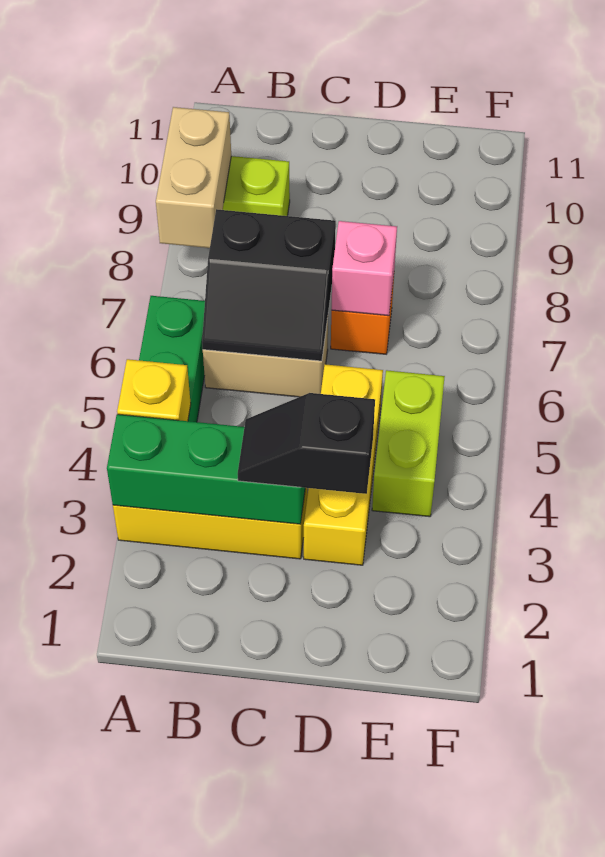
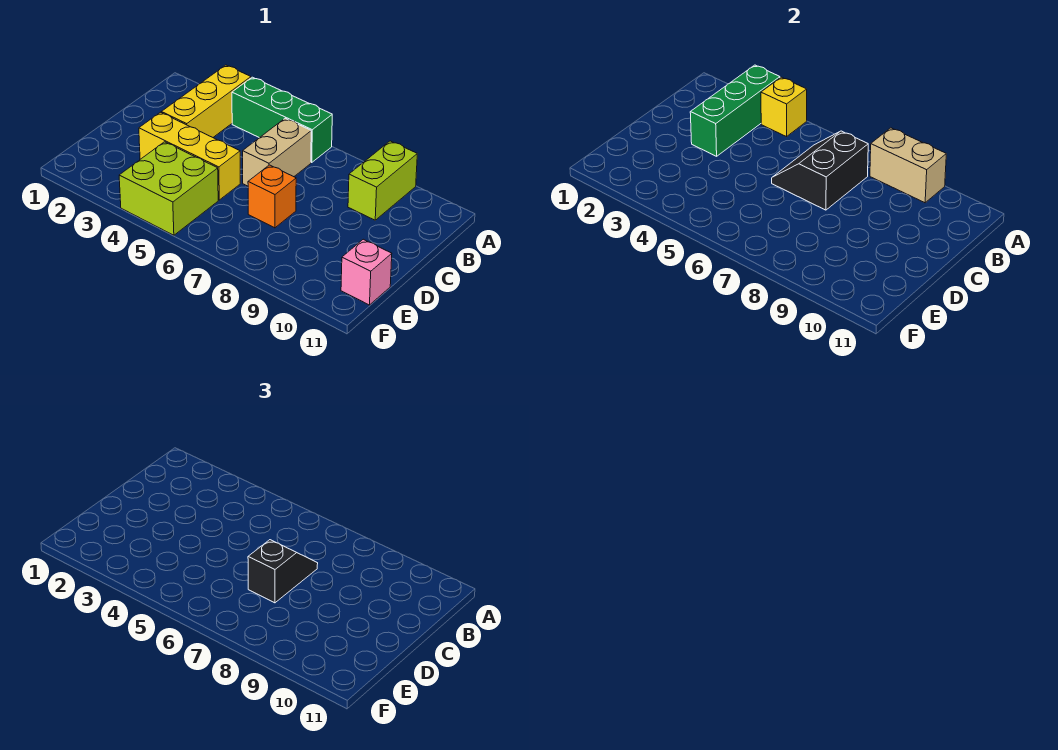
black slope C3:D3 level 3 top D -> black slope C7:D7 level 3 top D
pink brick D7 level 2 -> pink brick E11 level 1
lime brick E4:E5 level 1 -> lime brick E4:F5 level 1

